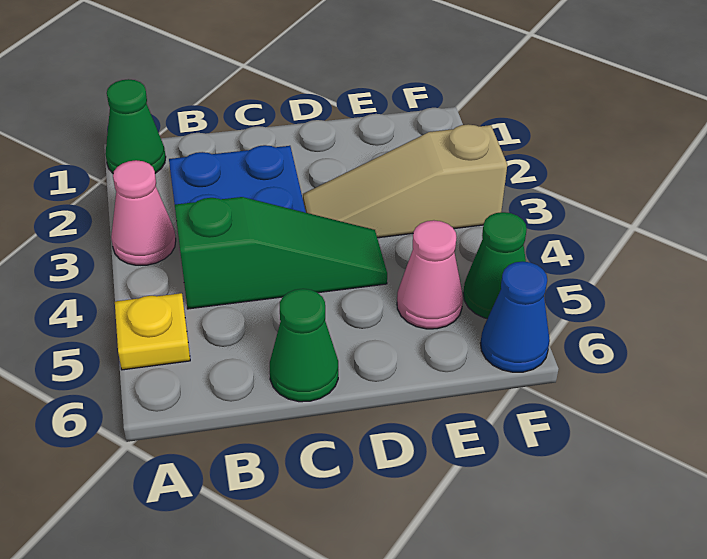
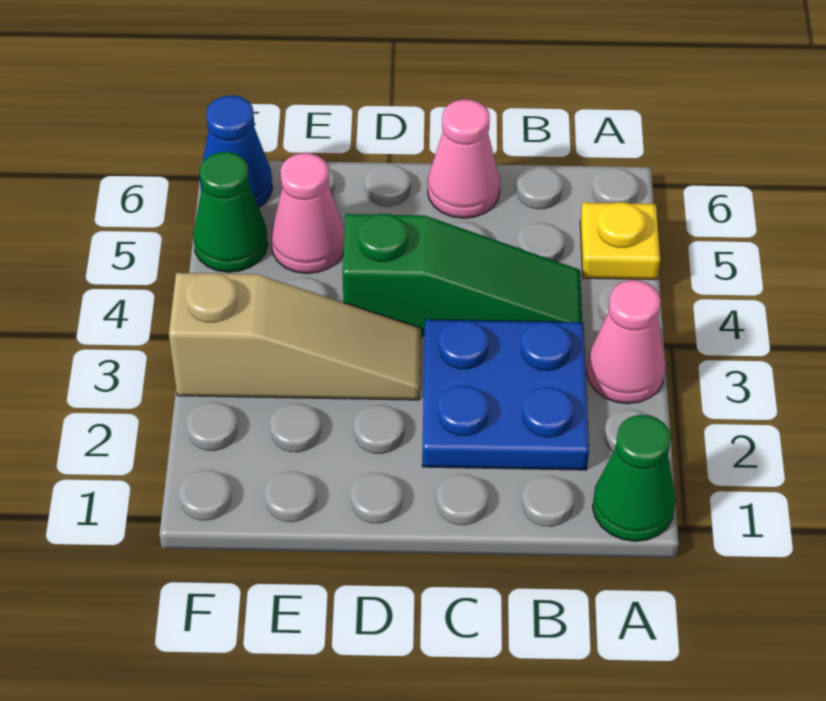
green slope B4:D4 level 1 top B -> green slope B4:D4 level 1 top D
green cone C6 level 1 -> pink cone C6 level 1

